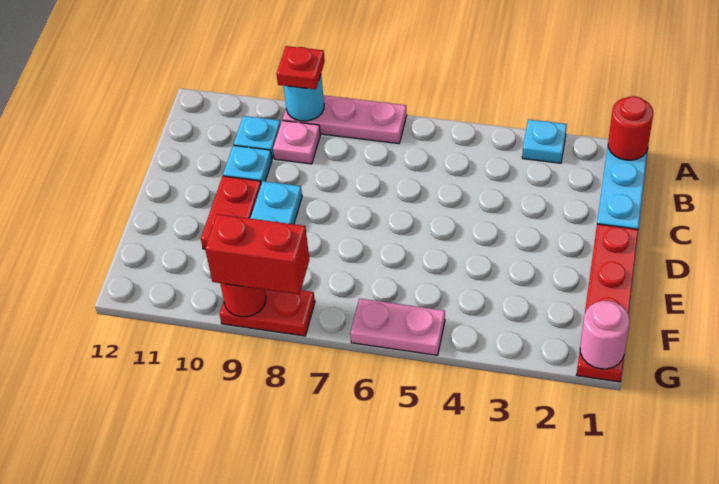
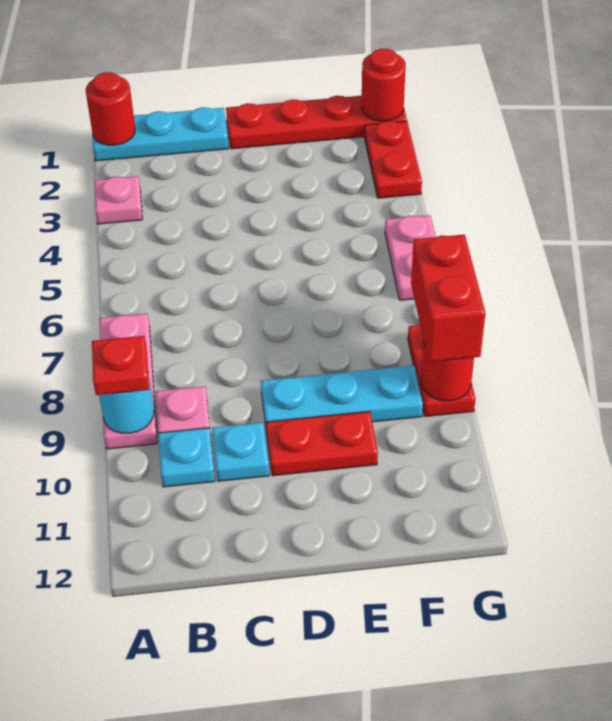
cyan plate A3 level 1 -> pink plate A3 level 1
pink round brick G1 level 2 -> red round brick G1 level 2
none -> red plate G2:G3 level 1

